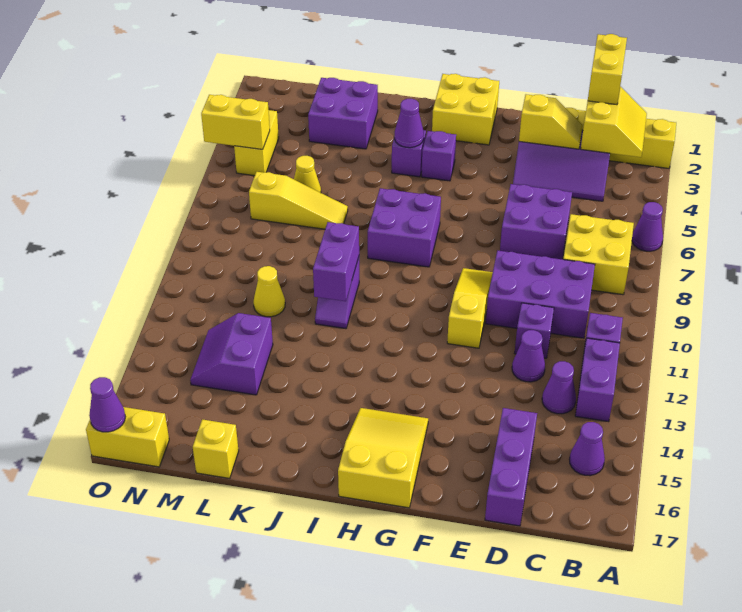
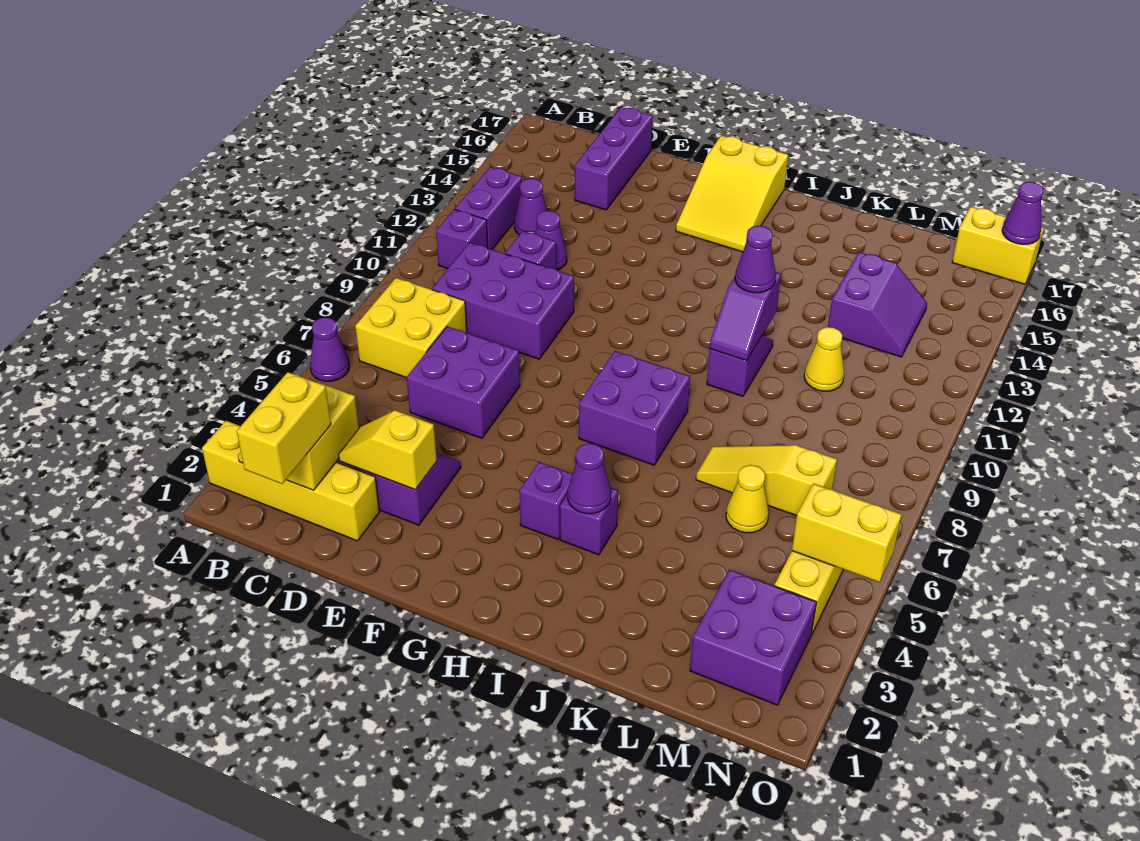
purple cone B15 level 1 -> purple cone J11 level 3
yellow slope F9:F11 level 1 top 11 -> none
yellow brick G1:H2 level 1 -> none
purple brick J10:J11 level 2 -> purple slope J10:J11 level 2 top 11
purple brick K2:L3 level 1 -> purple brick M2:N3 level 1
yellow brick L17 level 1 -> none

